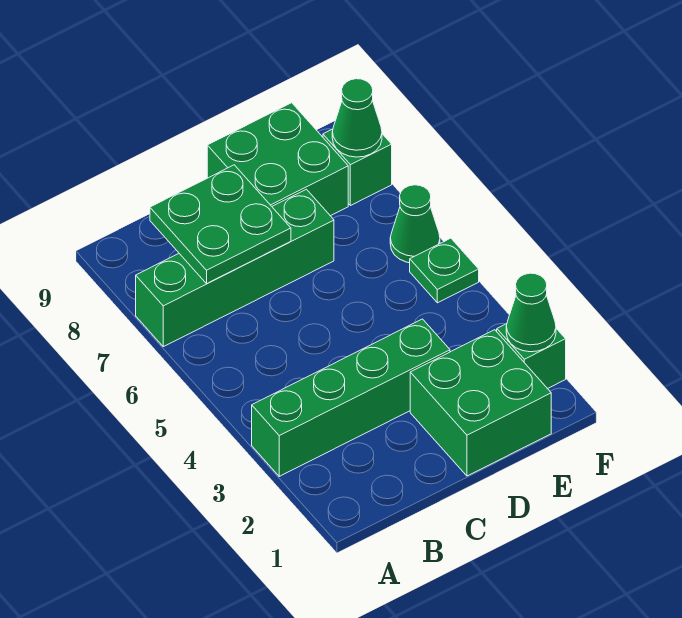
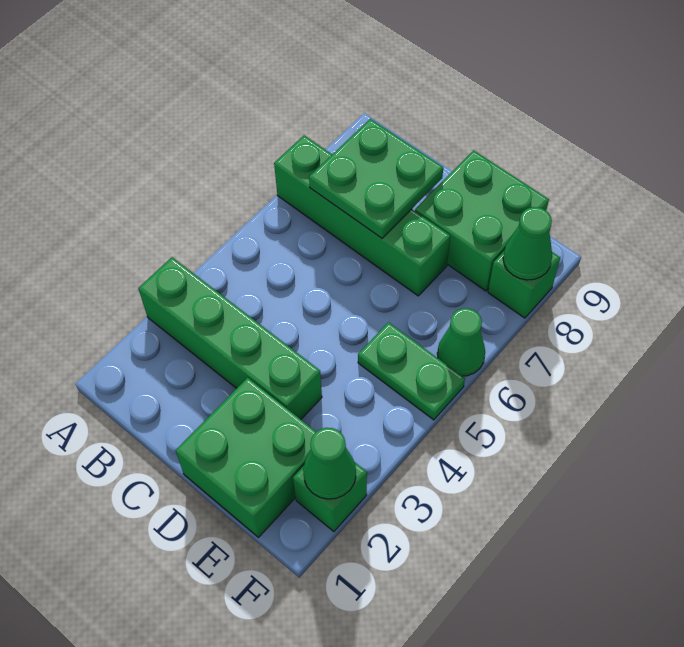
green plate F5 level 1 -> green plate E5:F5 level 1

